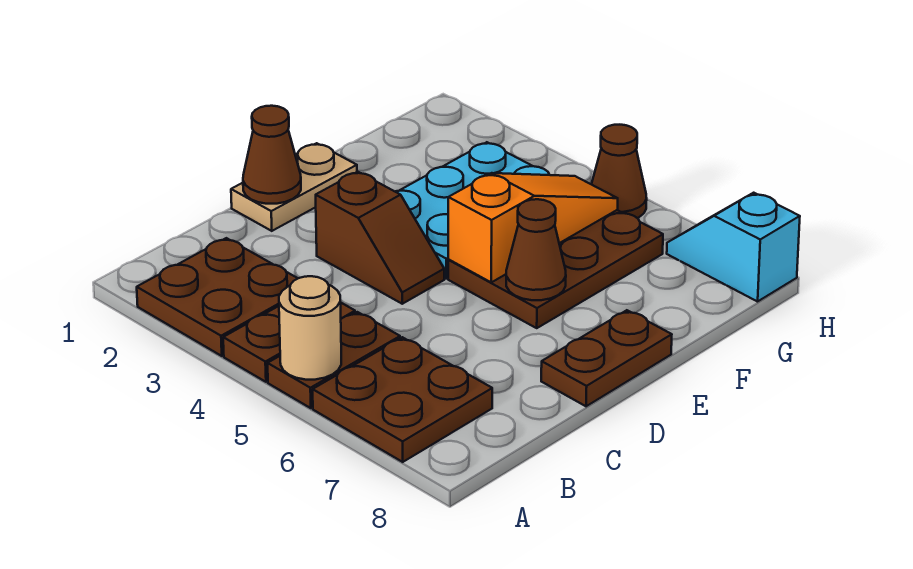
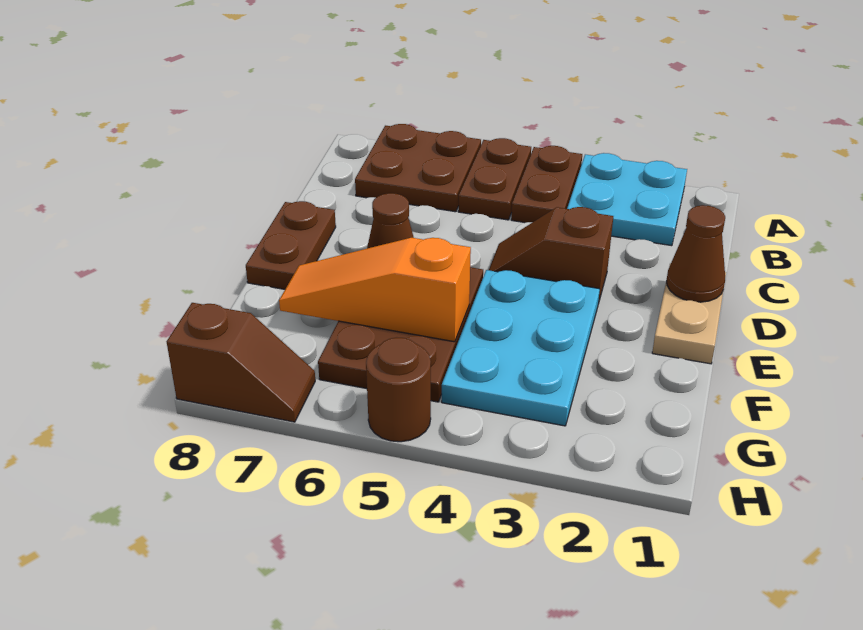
brown plate A2:B3 level 1 -> cyan plate A2:B3 level 1
tan round brick A5 level 2 -> none
orange slope E5:G5 level 2 top E -> orange slope F5:F7 level 2 top 5
brown cone H5 level 1 -> brown round brick H5 level 1
cyan slope H7:H8 level 1 top 8 -> brown slope H7:H8 level 1 top 8

